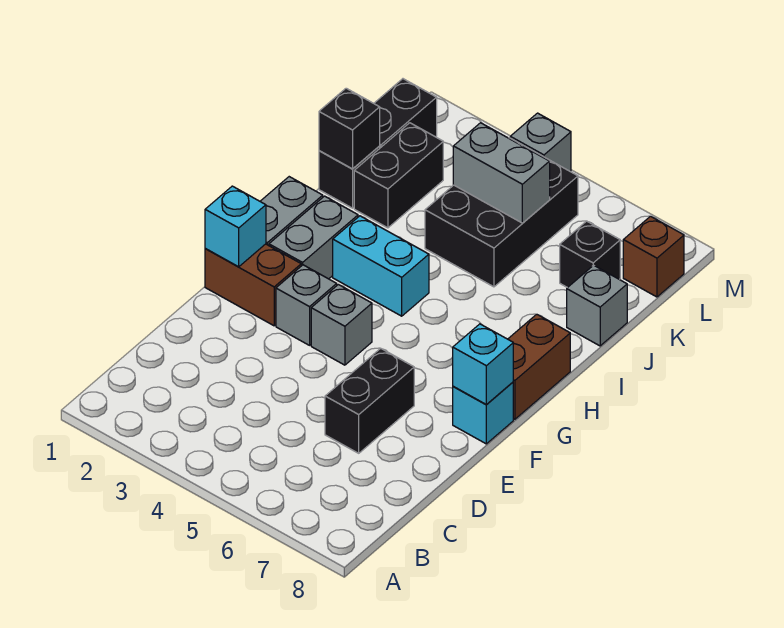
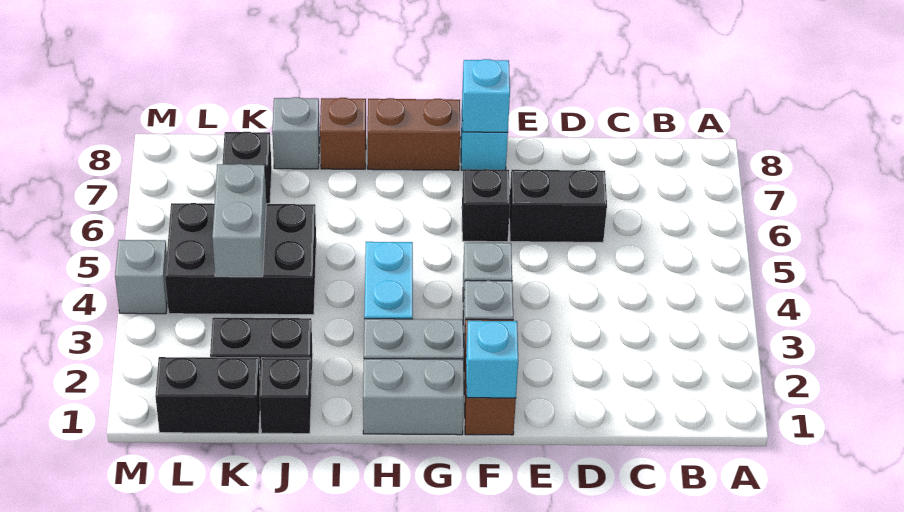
black brick J1 level 2 -> black brick F6 level 1
brown brick L8 level 1 -> brown brick I8 level 1

